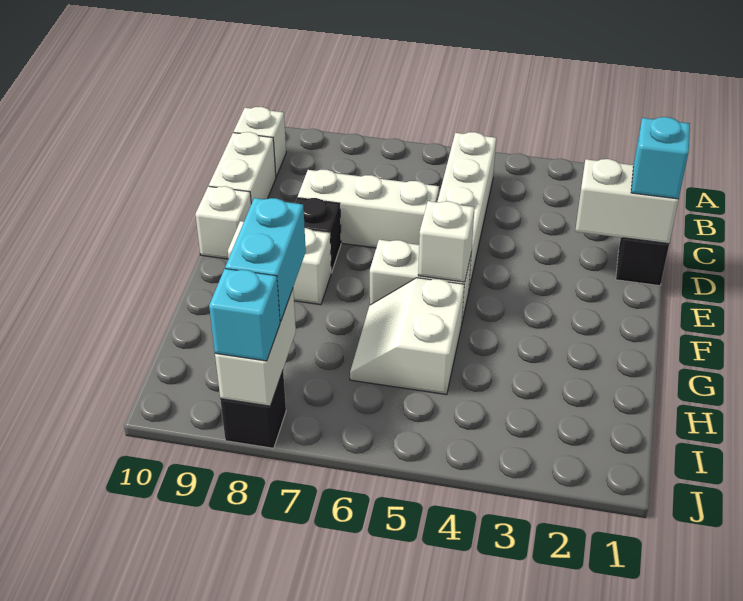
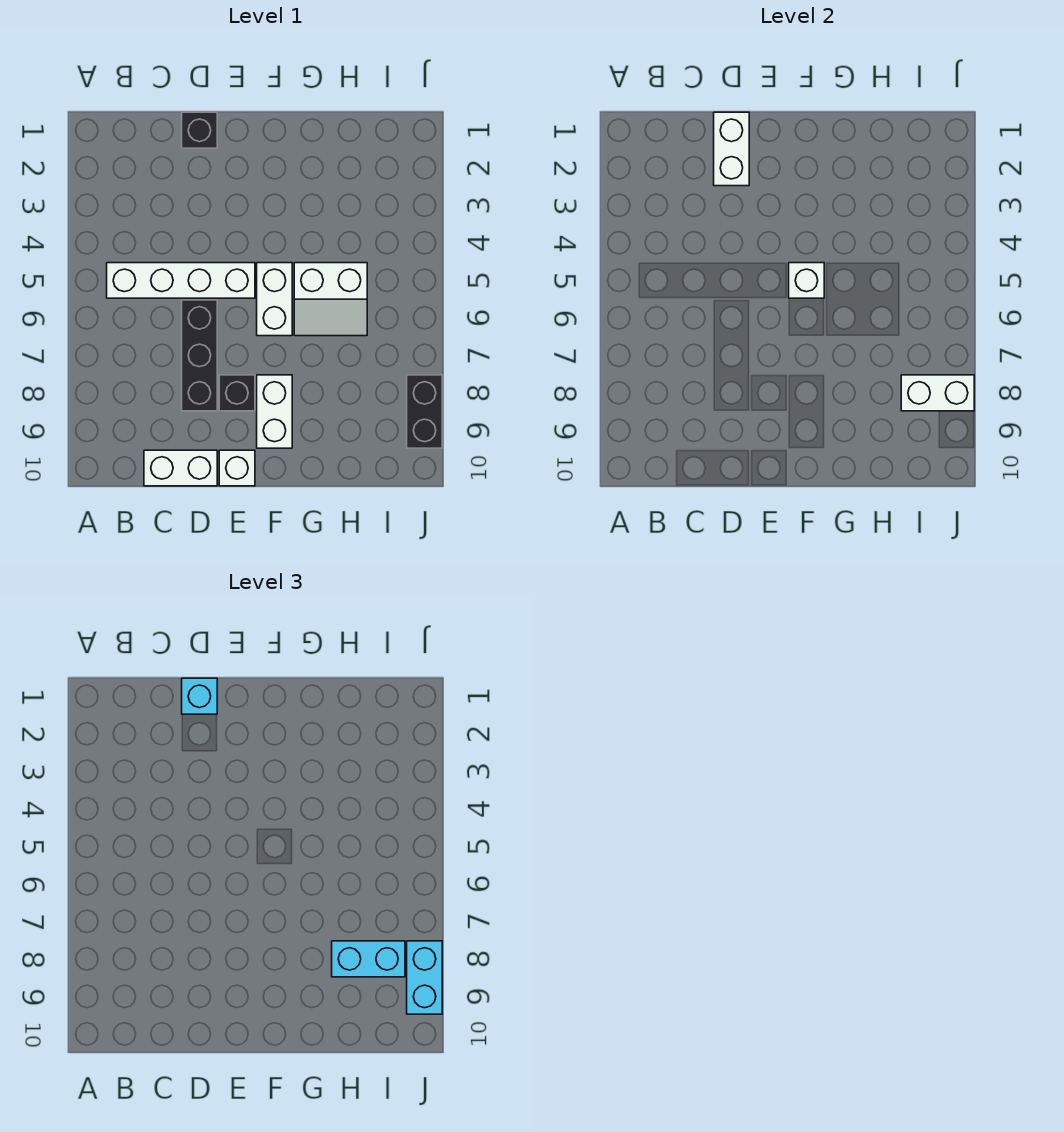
white brick B10 level 1 -> none
white brick D6:D8 level 1 -> black brick D6:D8 level 1
black brick J8 level 1 -> black brick J8:J9 level 1
cyan brick J8 level 3 -> cyan brick J8:J9 level 3

